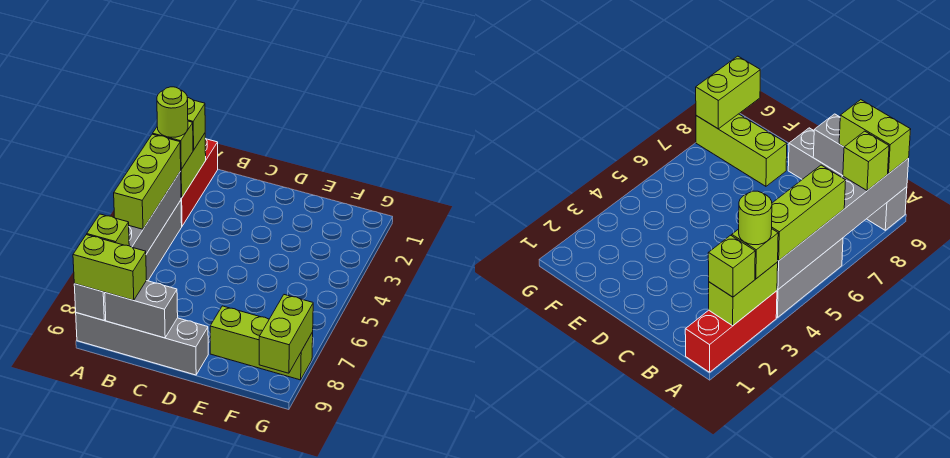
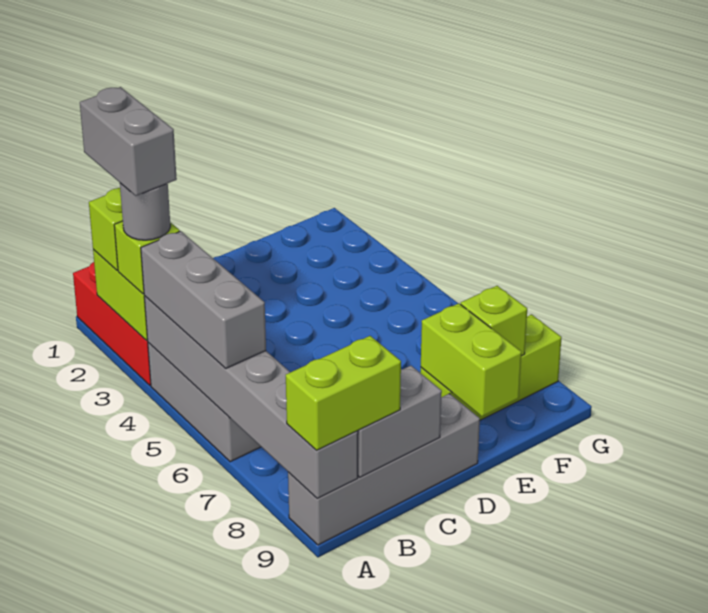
none -> grey brick A2:A3 level 5
lime round brick A3 level 4 -> grey round brick A3 level 4
lime brick A4:A6 level 3 -> grey brick A4:A6 level 3
lime brick A8 level 3 -> lime brick F8 level 2
lime brick G8:G9 level 2 -> lime brick E8:E9 level 2

